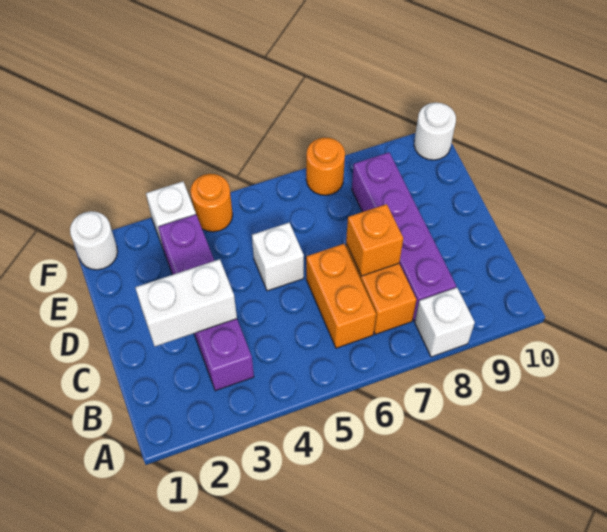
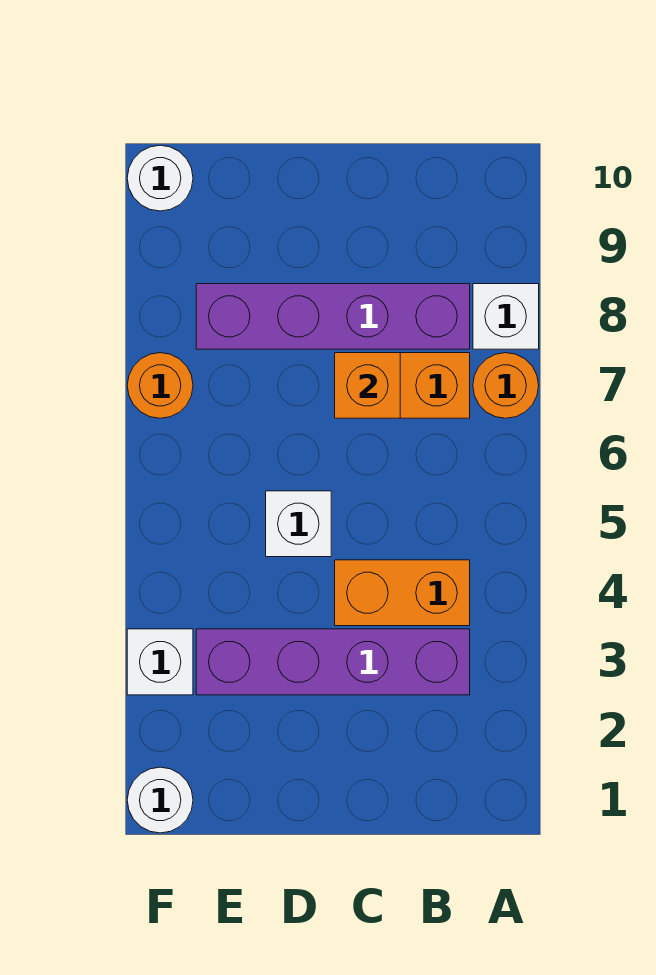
orange brick B6:C6 level 1 -> orange brick B4:C4 level 1
white brick C2:C3 level 2 -> none
orange round brick F4 level 1 -> orange round brick A7 level 1

